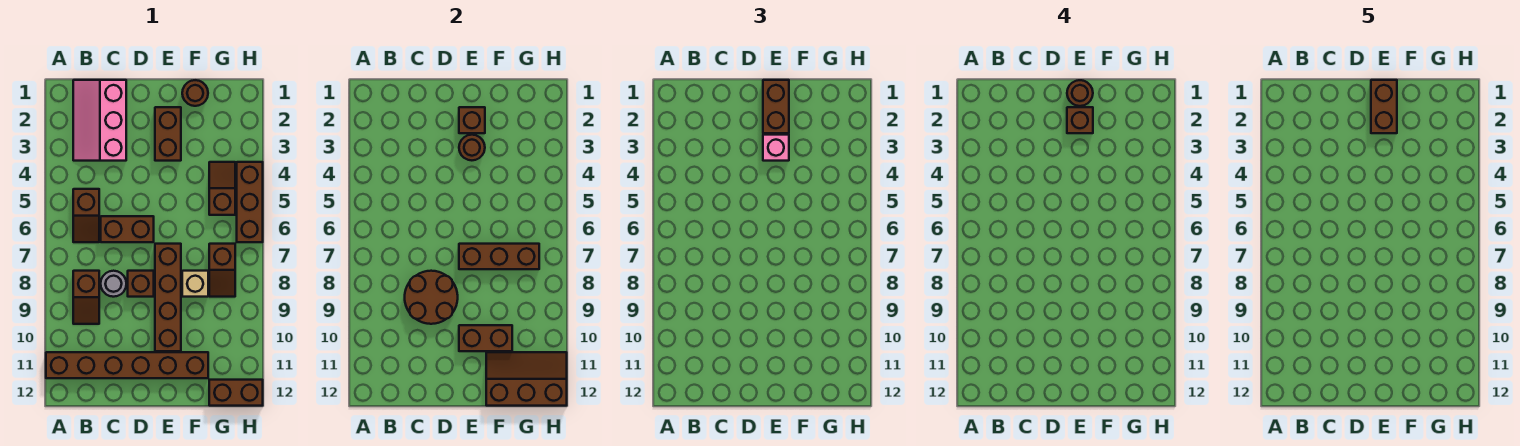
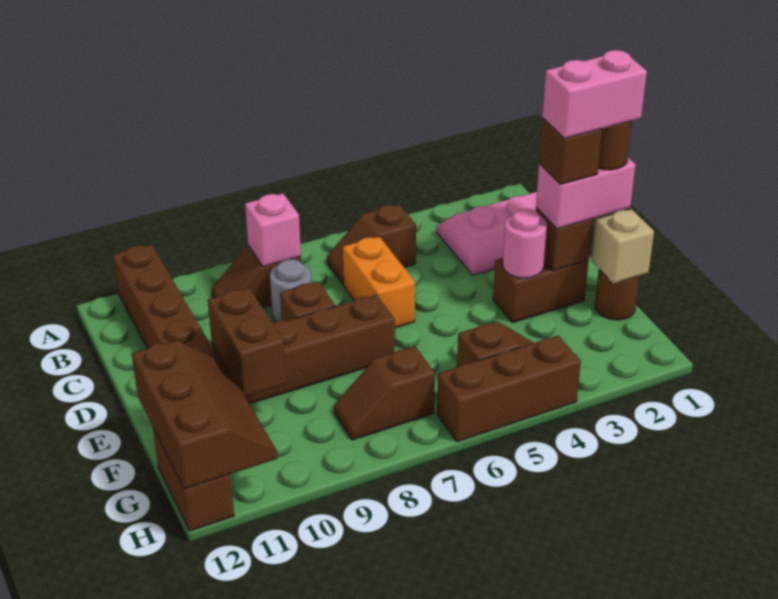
brown brick C6:D6 level 1 -> orange brick C6:D6 level 1
brown round brick C8:D9 level 2 -> none
brown brick E1:E2 level 3 -> pink brick E1:E2 level 3
brown brick E1:E2 level 5 -> pink brick E1:E2 level 5
brown round brick E3 level 2 -> pink round brick E3 level 2
pink brick E3 level 3 -> pink brick B8 level 2
brown brick E7:G7 level 2 -> none
tan brick F8 level 1 -> tan brick F1 level 2

